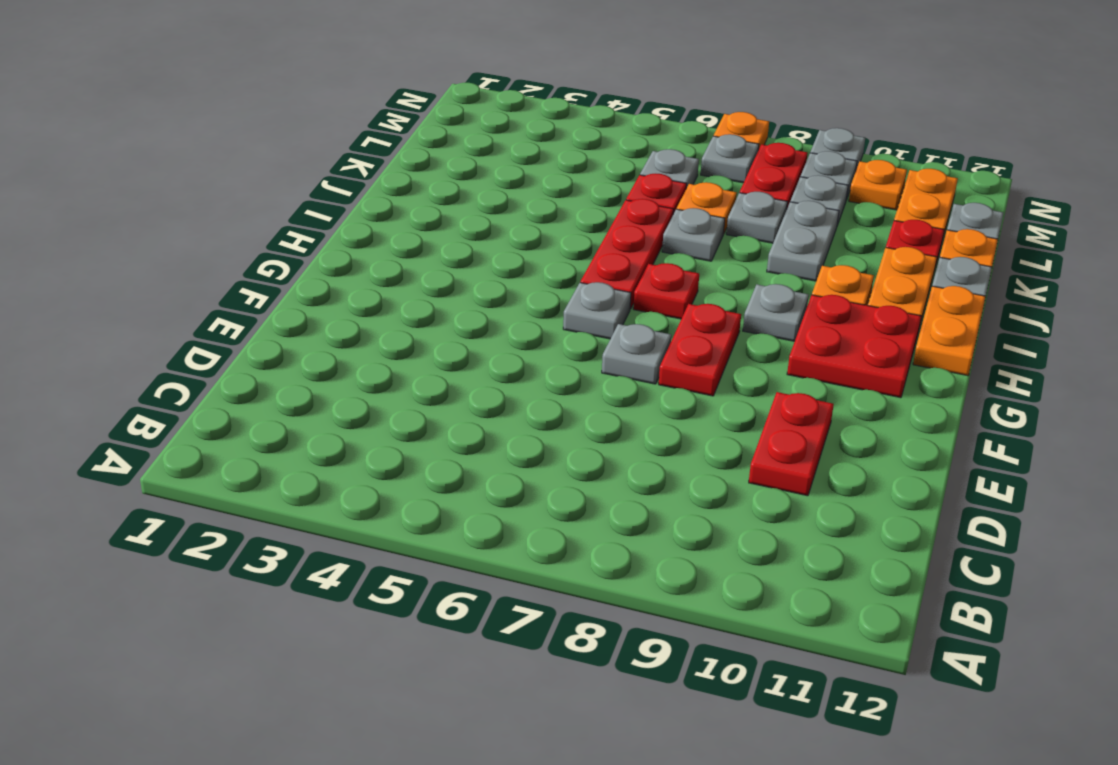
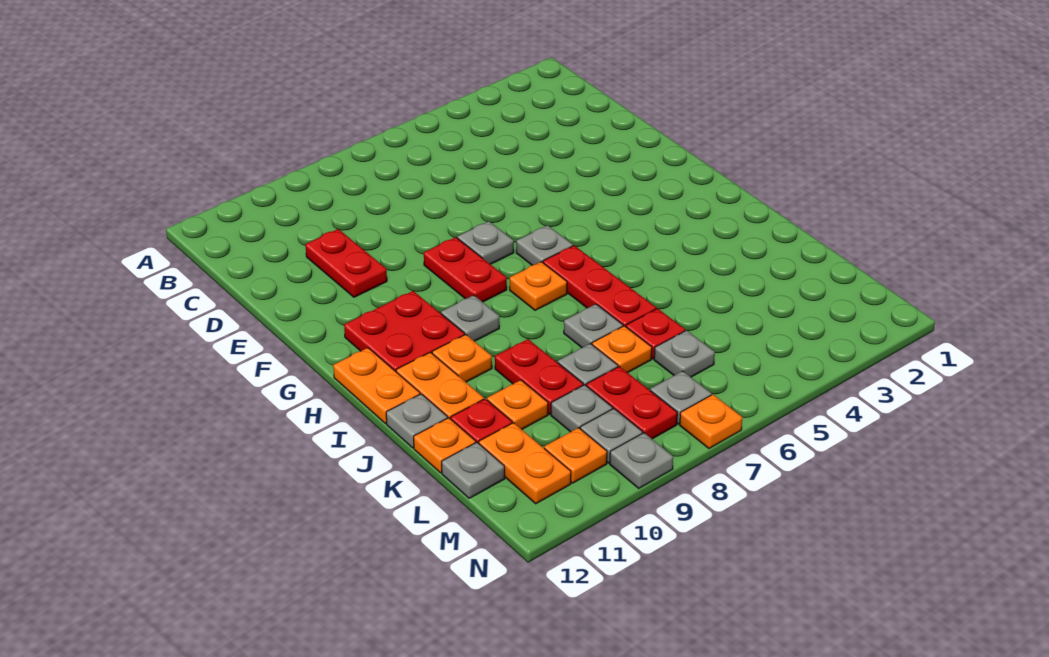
red plate H7 level 1 -> orange plate H7 level 1
grey plate J9:K9 level 1 -> red plate J9:K9 level 1
none -> orange plate K10 level 1

